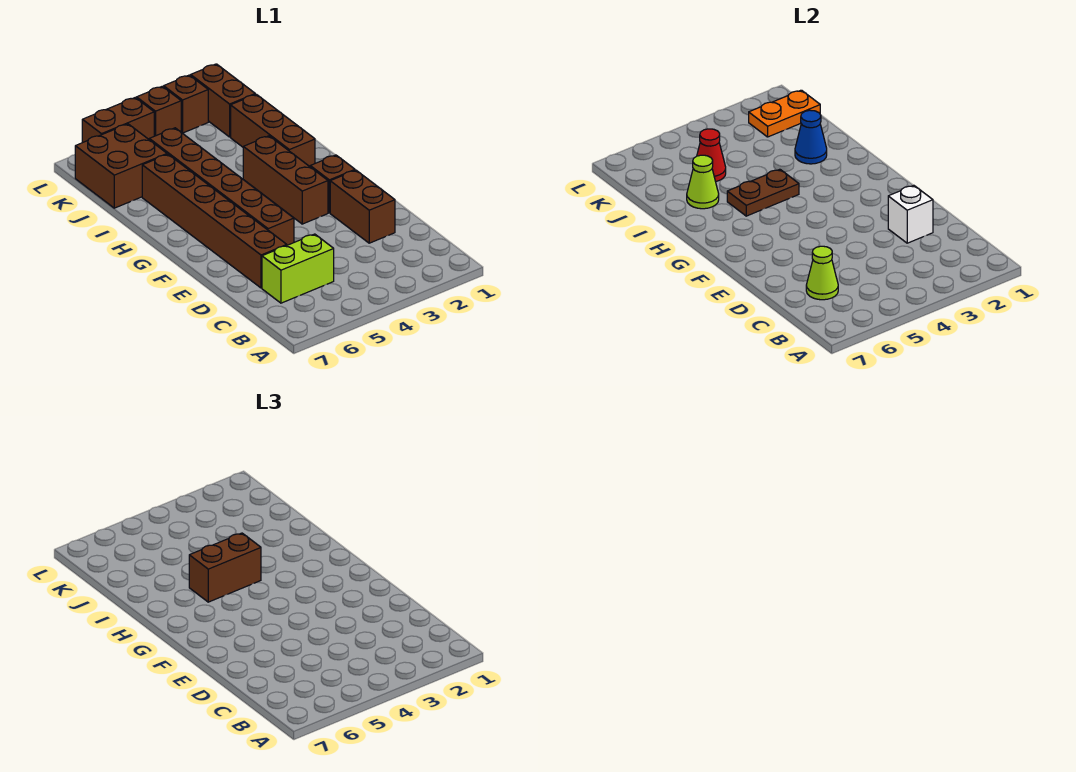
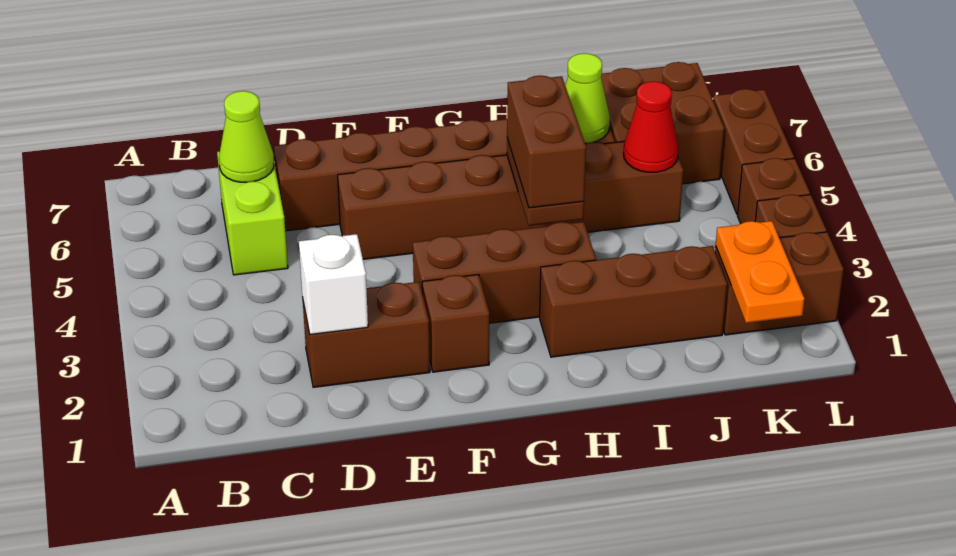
blue cone I2 level 2 -> none

